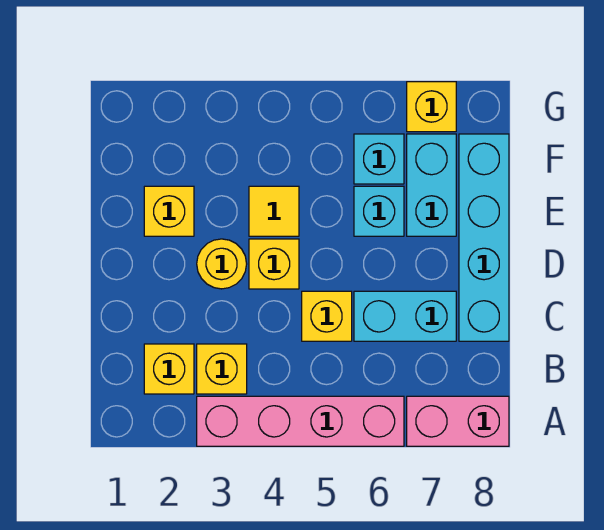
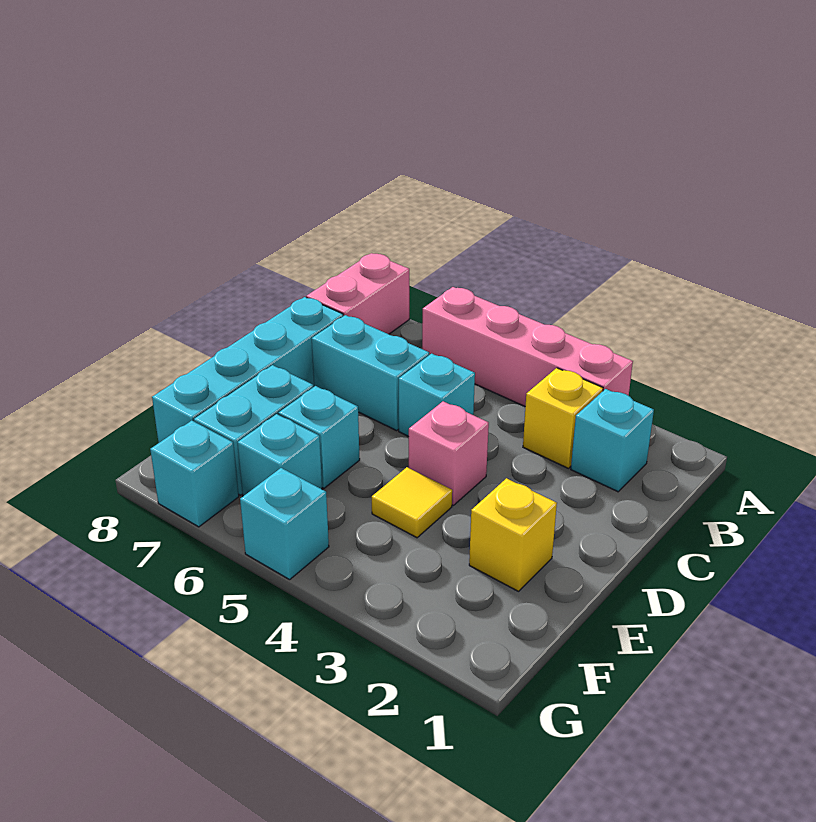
pink brick A7:A8 level 1 -> pink brick A8:B8 level 1
yellow brick B2 level 1 -> cyan brick B2 level 1
yellow brick C5 level 1 -> cyan brick C5 level 1
yellow round brick D3 level 1 -> none
yellow brick D4 level 1 -> pink brick D4 level 1
none -> cyan brick G5 level 1
yellow brick G7 level 1 -> cyan brick G7 level 1

